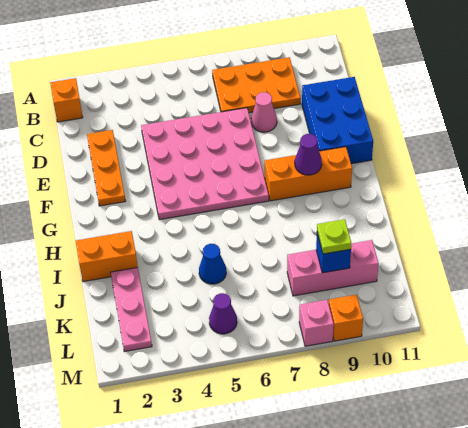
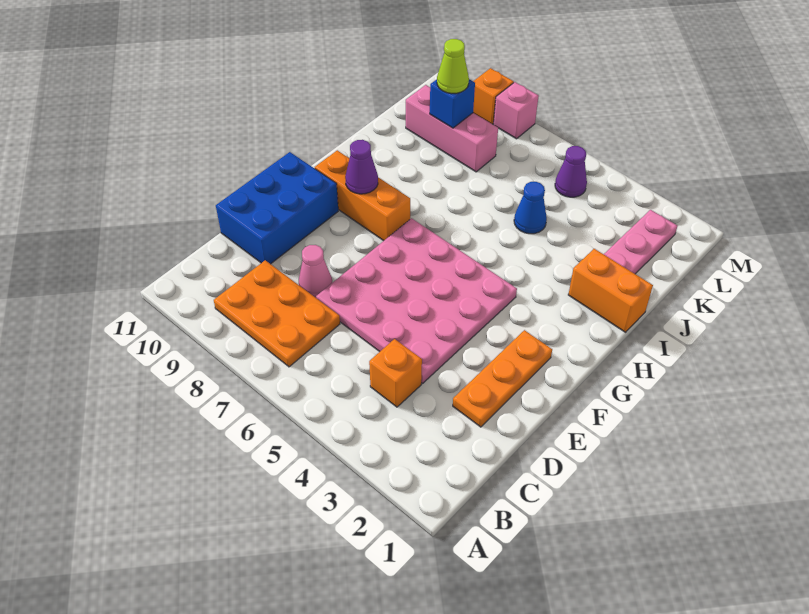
orange brick B1 level 1 -> orange brick C4 level 1
lime plate K9 level 3 -> lime cone K9 level 3

